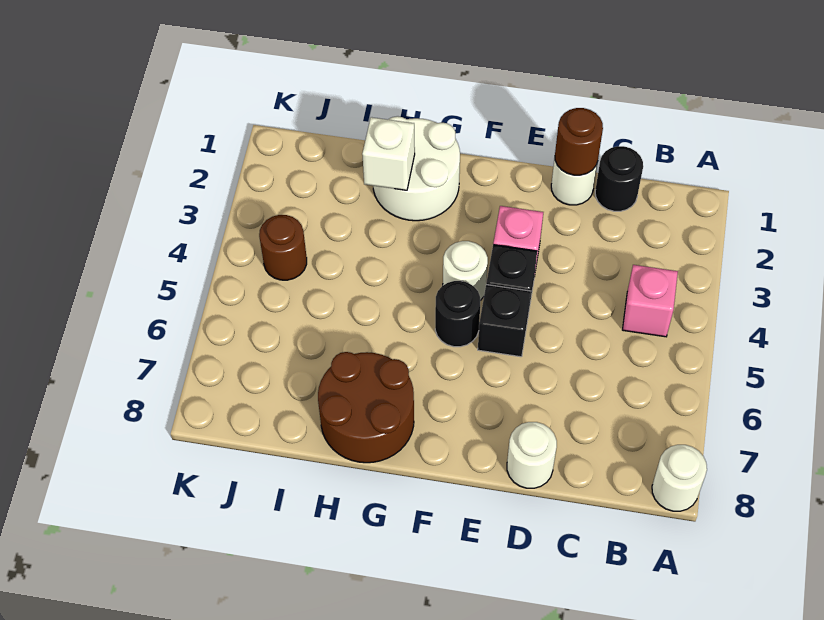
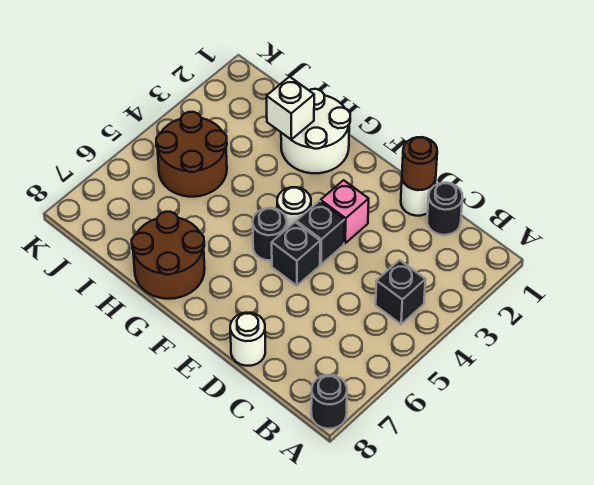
white round brick A8 level 1 -> black round brick A8 level 1
pink brick B4 level 1 -> black brick B4 level 1
brown round brick J4 level 1 -> brown round brick I4:J5 level 1

